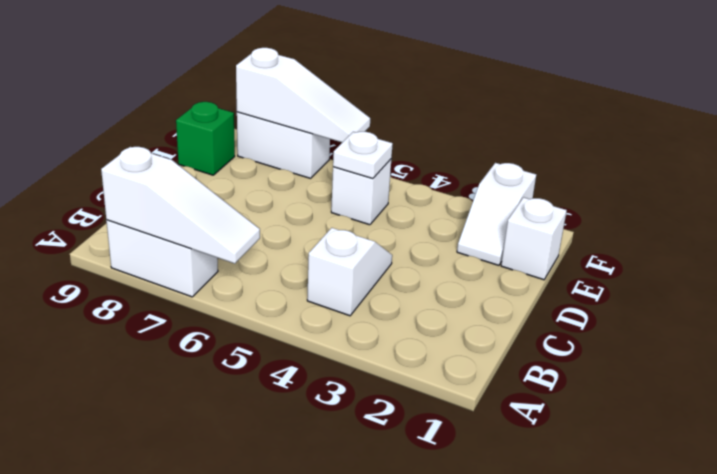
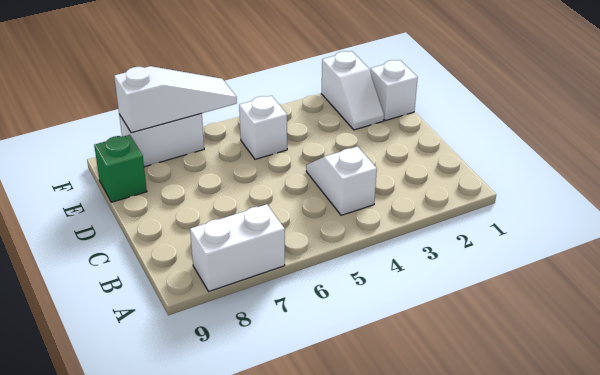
white slope A6:A8 level 2 top 8 -> none
white plate E5 level 2 -> none

